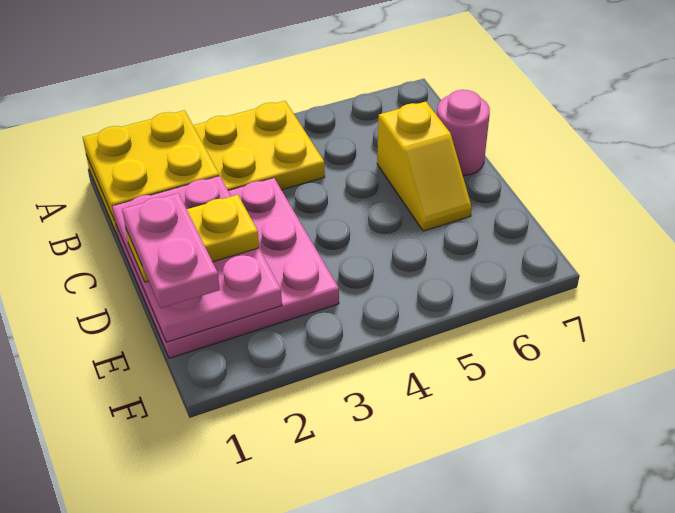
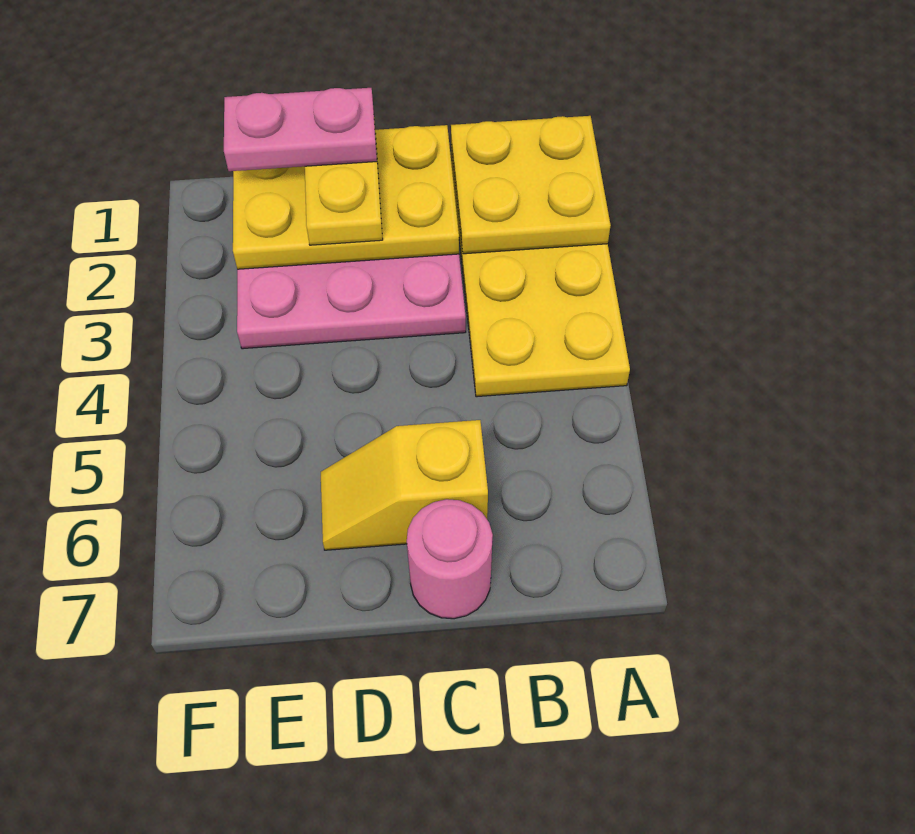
pink plate C1:E2 level 2 -> yellow plate C1:E2 level 2

